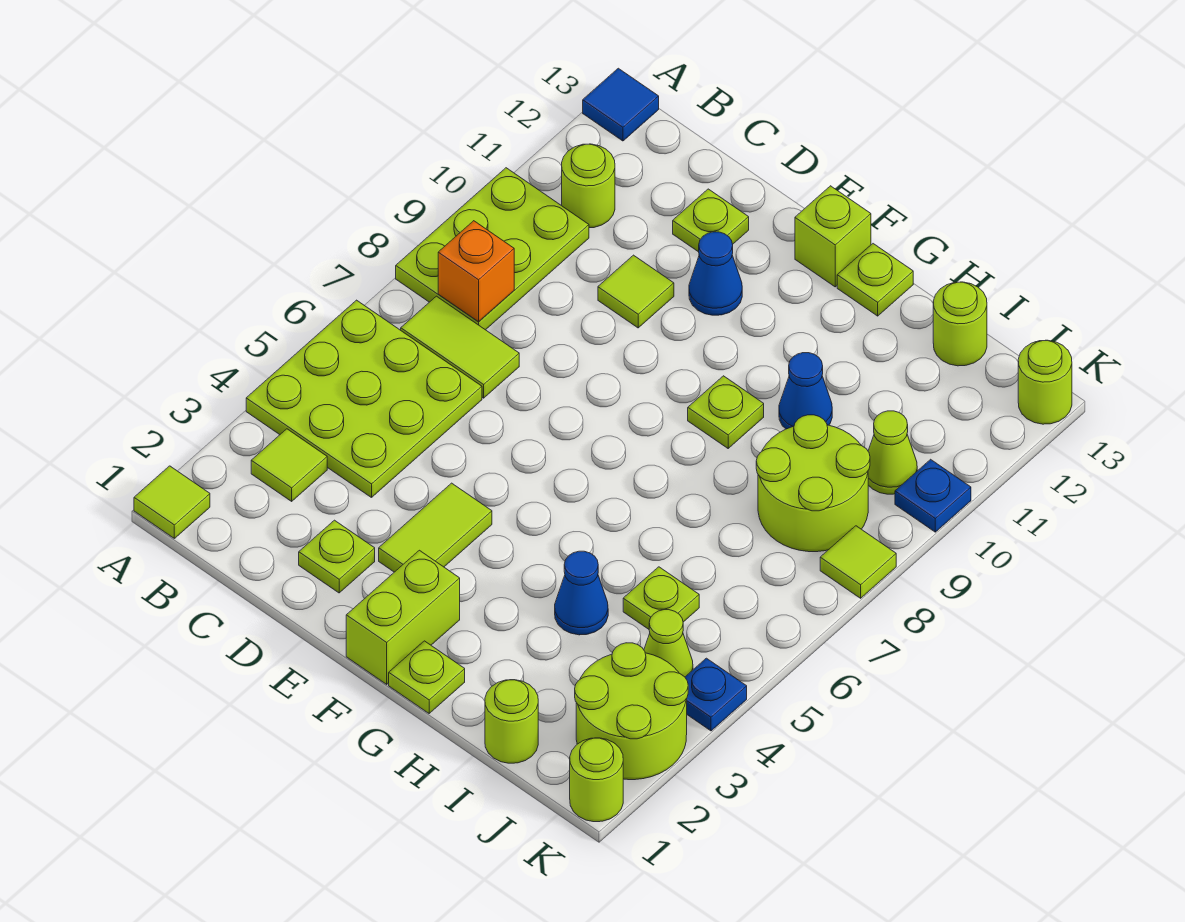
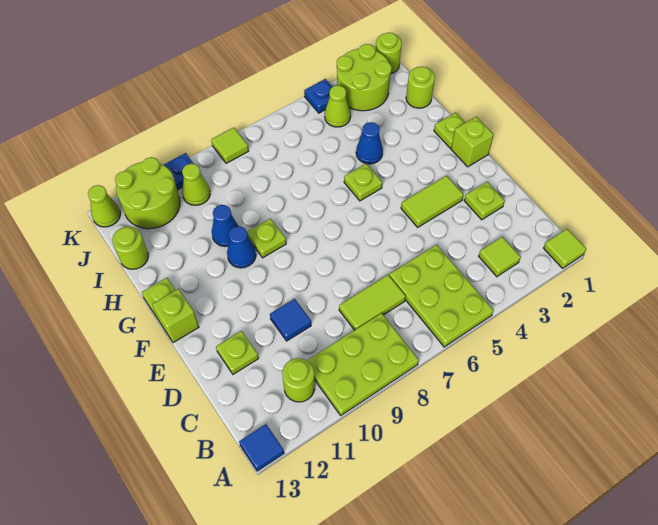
lime plate A4:C6 level 1 -> lime plate A5:C6 level 1
lime tile B7:C7 level 1 -> lime tile C7:C8 level 1
orange brick B8 level 2 -> none
lime tile D10 level 1 -> blue tile D10 level 1
blue cone E11 level 1 -> blue cone G10 level 1
lime brick F1:F2 level 1 -> lime brick F1 level 1
lime plate I5 level 1 -> lime plate G5 level 1
lime round brick I8:J9 level 1 -> lime round brick J11:K12 level 1
lime round brick K13 level 1 -> lime cone K13 level 1

